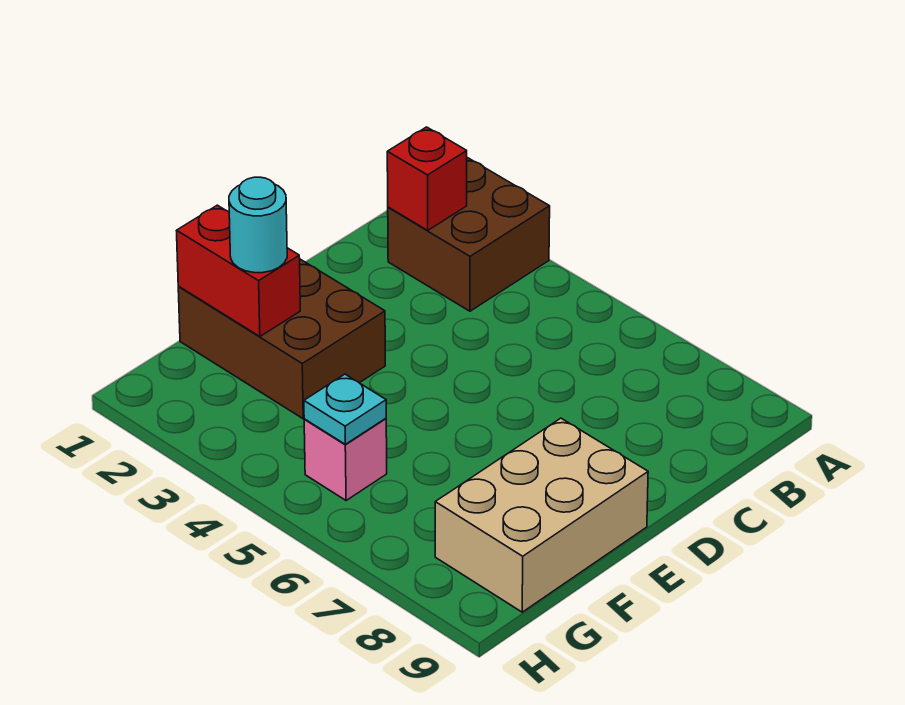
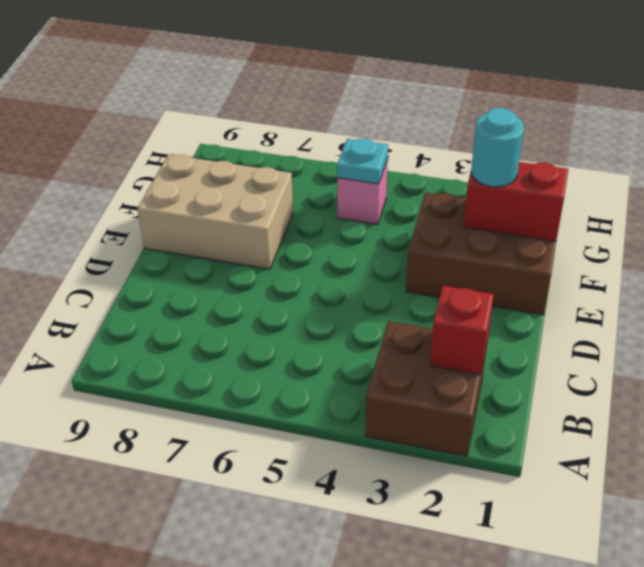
tan brick E8:G9 level 1 -> tan brick E7:F9 level 1

